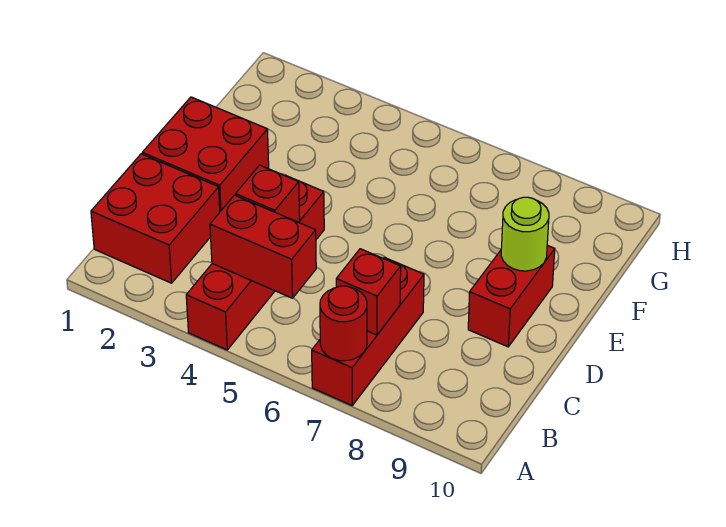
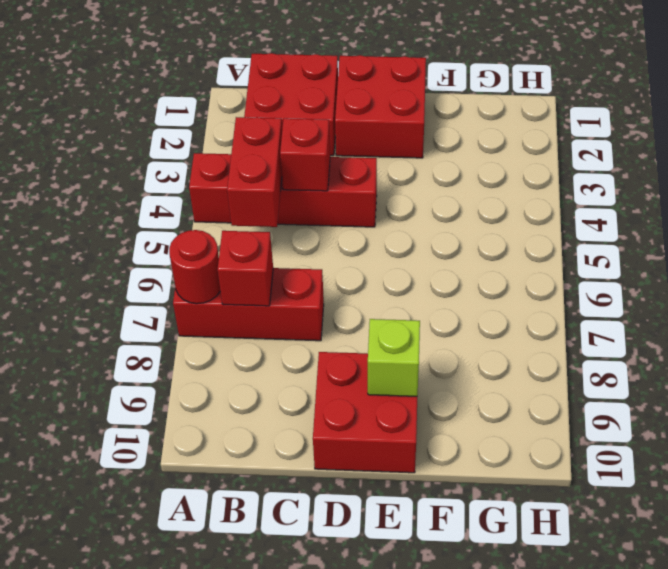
red brick D9:E9 level 1 -> red brick D9:E10 level 1
lime round brick E9 level 2 -> lime brick E9 level 2

